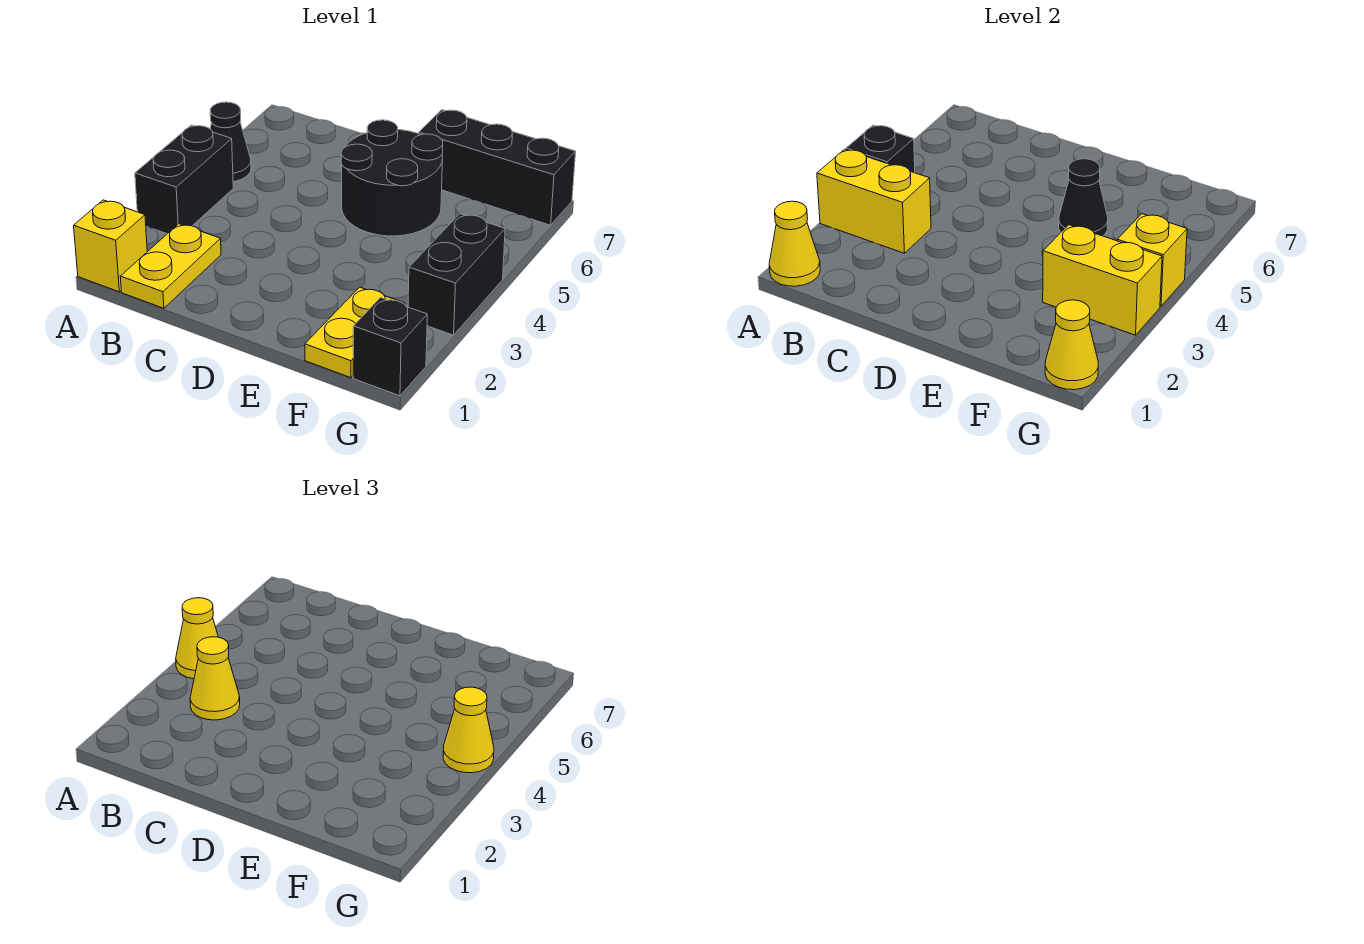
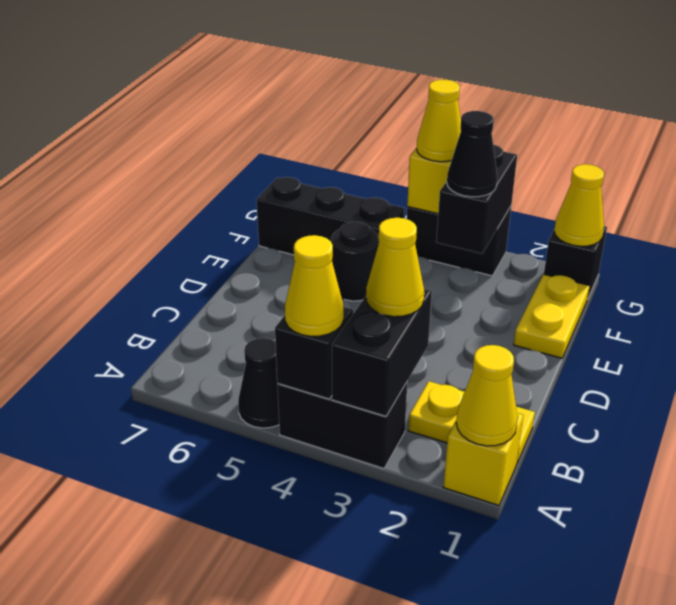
yellow brick A3:B3 level 2 -> black brick A3:B3 level 2
black round brick D5:E6 level 1 -> black round brick E5 level 1
black cone E5 level 2 -> black cone F3 level 3
black brick E7:G7 level 1 -> black brick F5:F7 level 1
yellow plate F1:F2 level 1 -> yellow plate E1:F1 level 1
yellow brick F3:G3 level 2 -> black brick F3:G3 level 2

